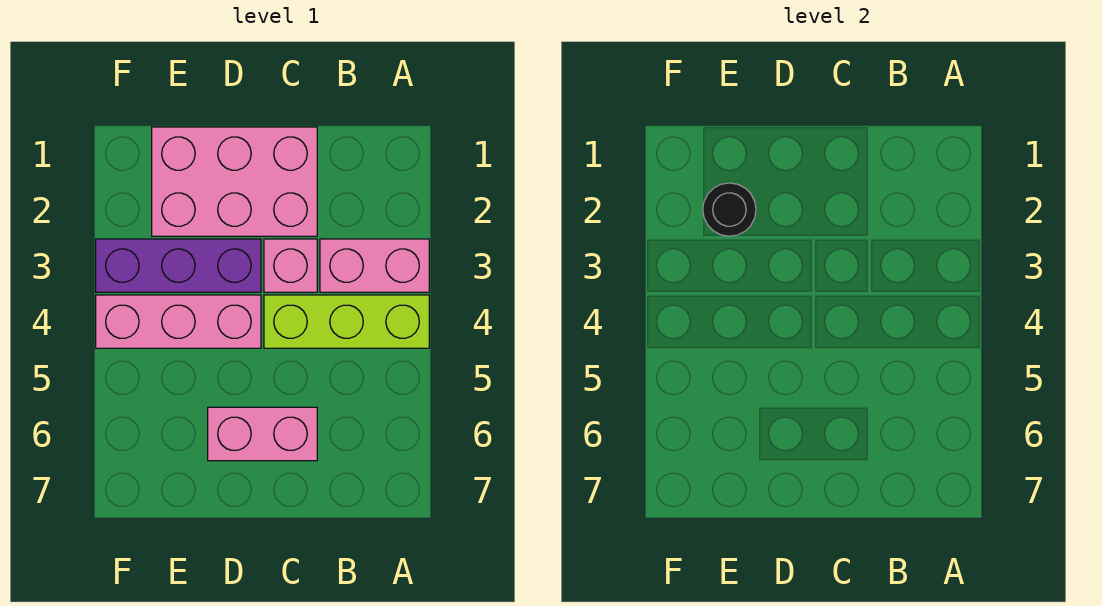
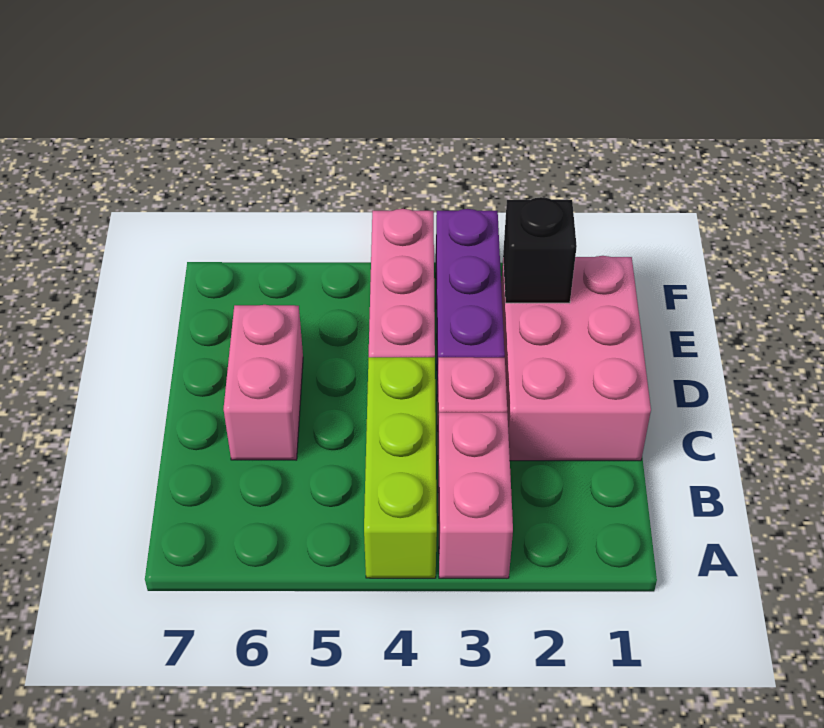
black round brick E2 level 2 -> black brick E2 level 2

